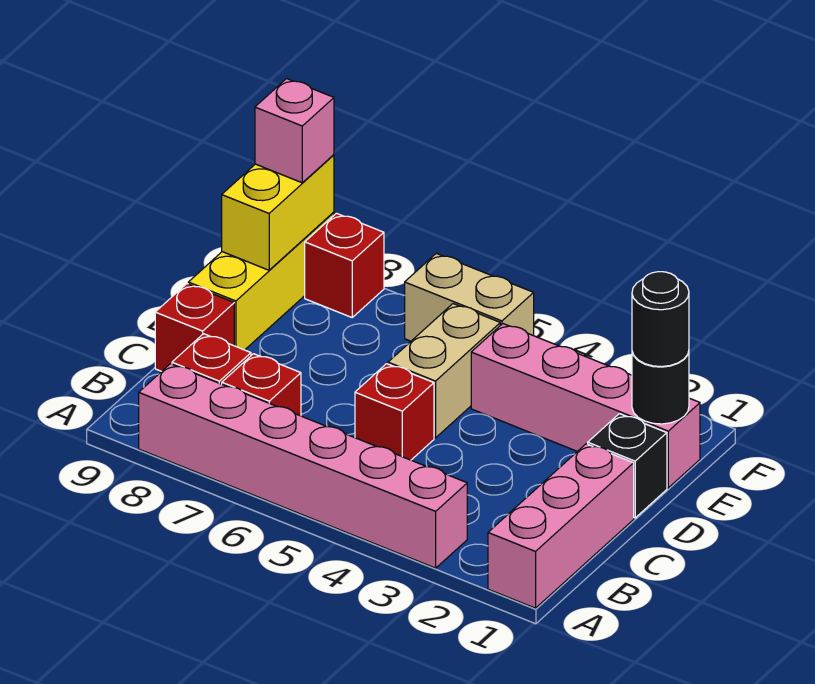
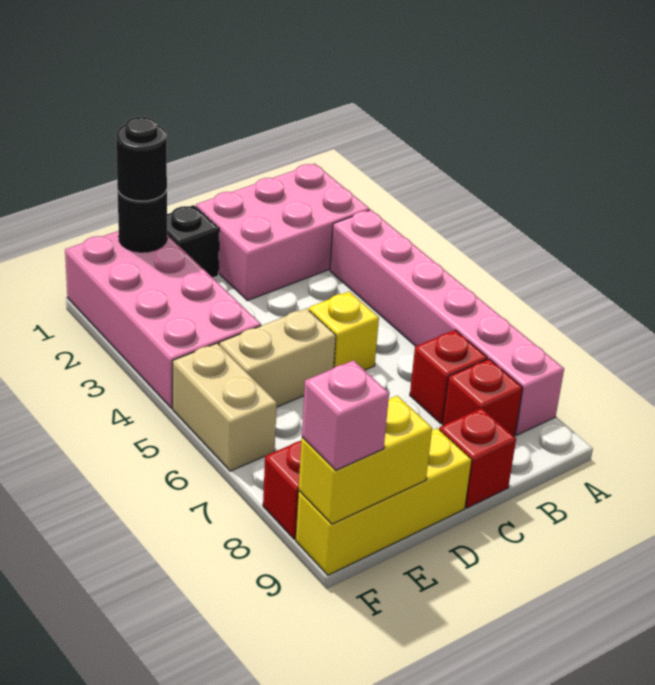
pink brick A1:C1 level 1 -> pink brick A1:C2 level 1
red brick C5 level 1 -> yellow brick C5 level 1
pink brick E1:E4 level 1 -> pink brick E1:F4 level 1

